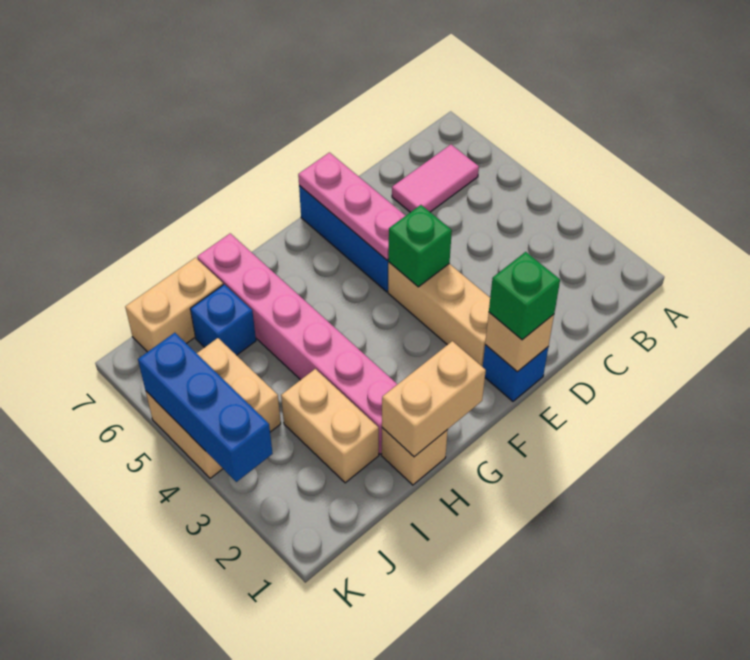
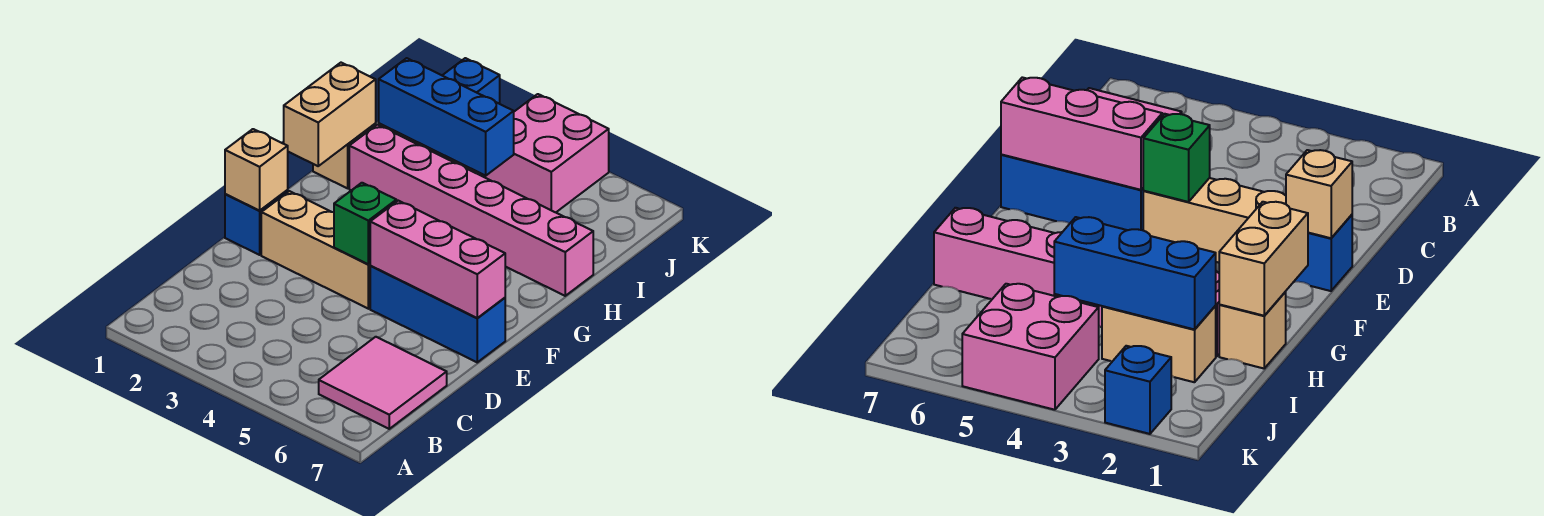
pink tile B6:C6 level 1 -> pink tile B6:C7 level 1
green brick E1 level 3 -> none
pink plate E5:E7 level 2 -> pink brick E5:E7 level 2
blue brick I6 level 1 -> blue brick K2 level 1
tan brick I7:J7 level 1 -> none
tan brick J4:K5 level 1 -> pink brick J4:K5 level 1
blue brick K3:K5 level 2 -> blue brick I2:I4 level 2

